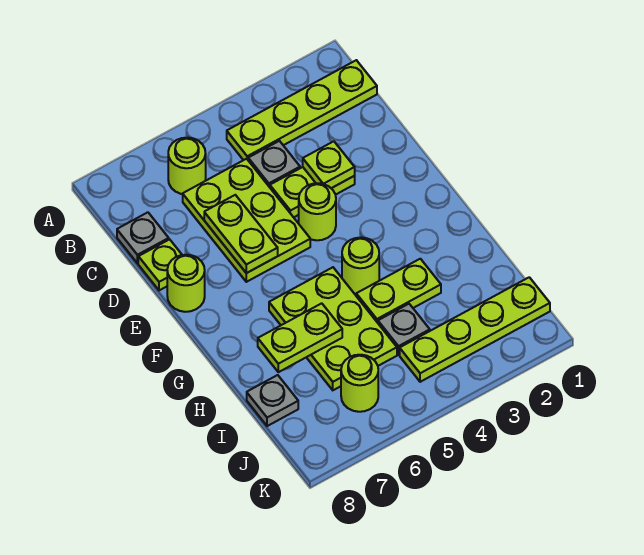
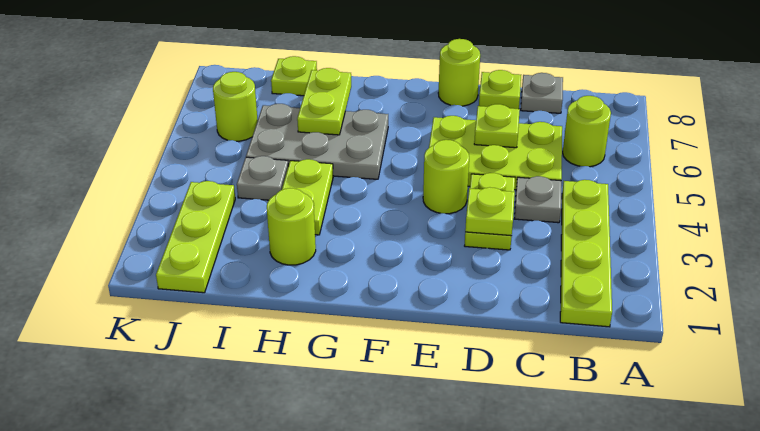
lime plate D6:E6 level 2 -> lime plate D6 level 2
lime round brick G4 level 1 -> lime round brick H2 level 1
lime plate G5:I6 level 1 -> grey plate G5:I6 level 1
grey plate I8 level 1 -> lime plate I8 level 1
lime plate J1:J4 level 1 -> lime plate J1:J3 level 1

